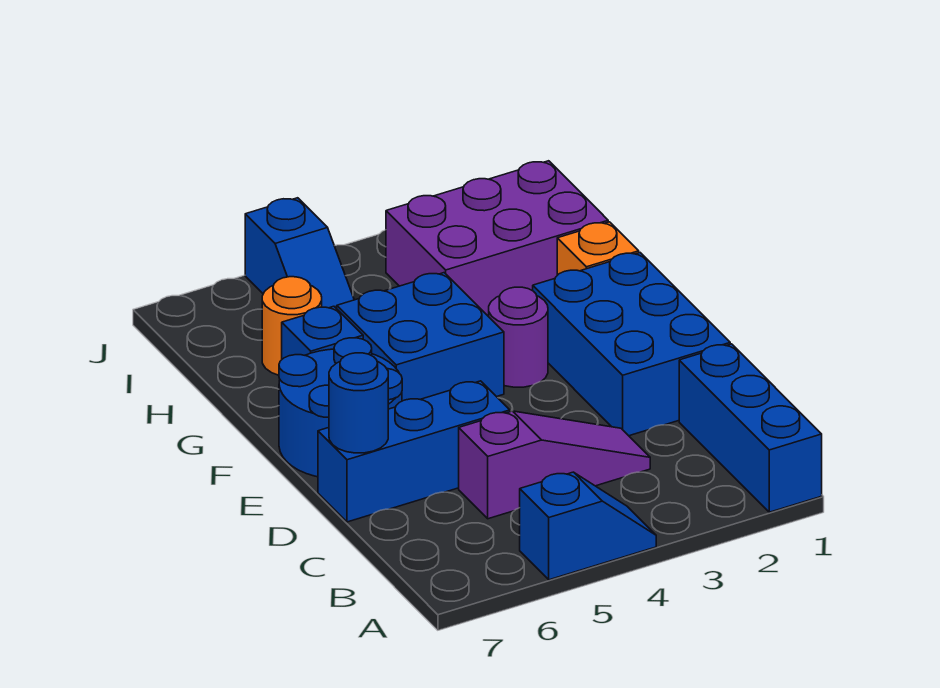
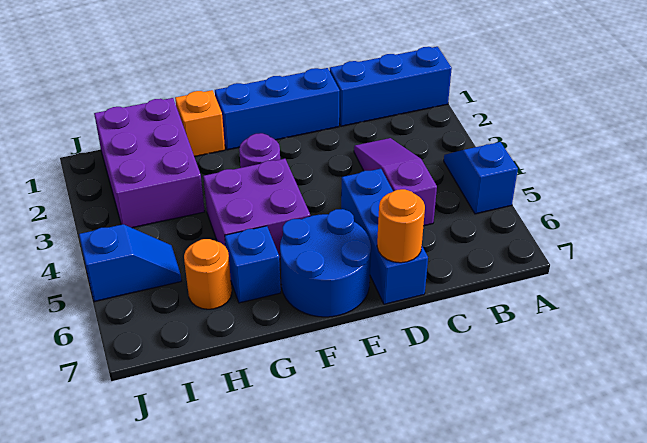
blue brick D1:F2 level 1 -> blue brick D1:F1 level 1
blue round brick D7 level 2 -> orange round brick D7 level 2
blue brick F4:G5 level 1 -> purple brick F4:G5 level 1

